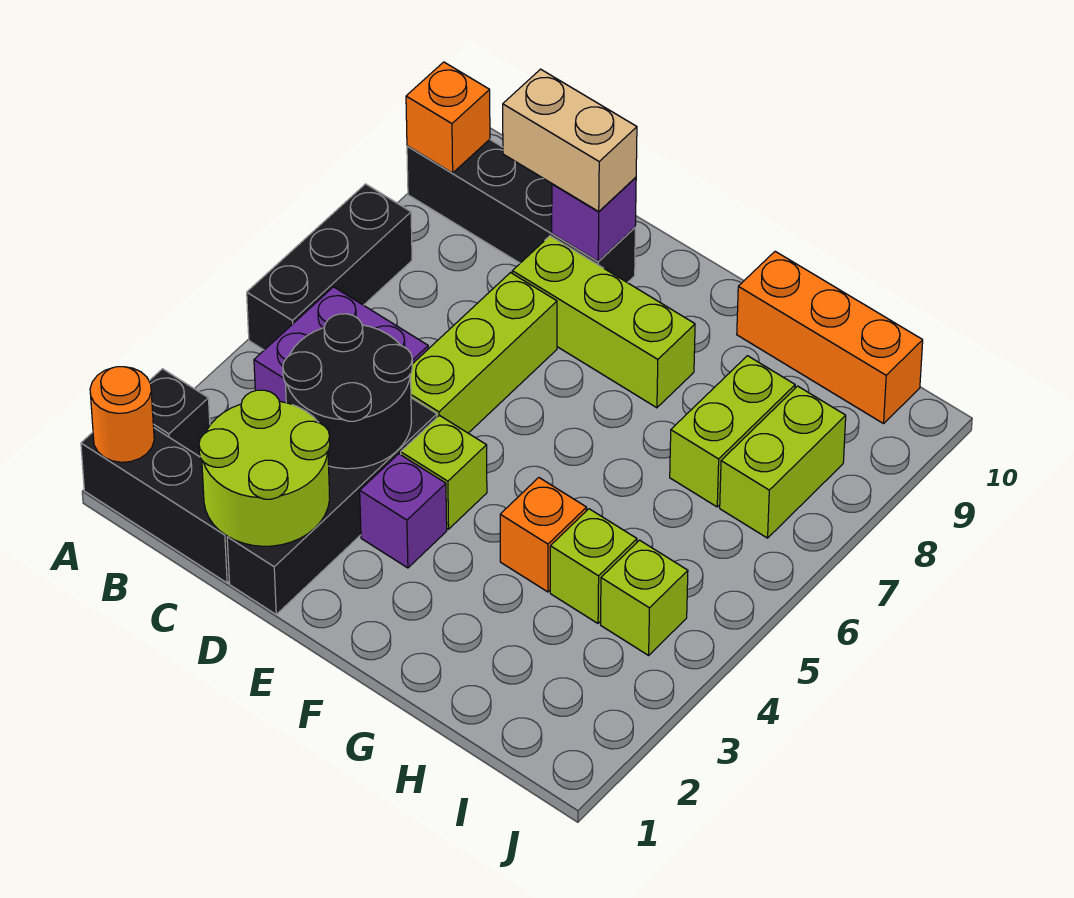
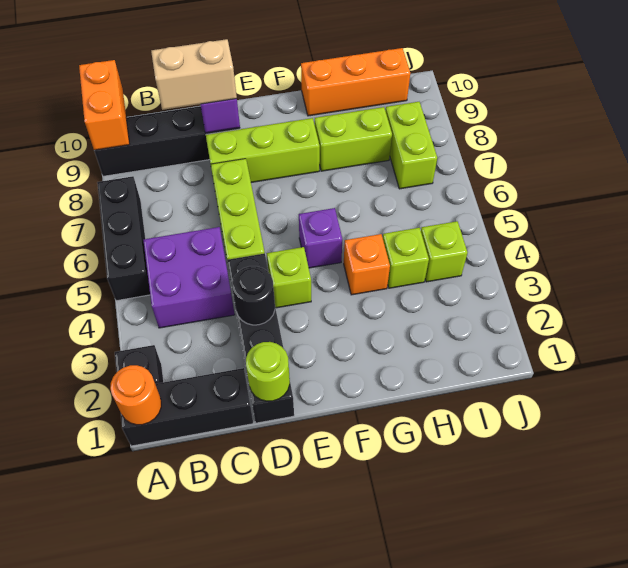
orange brick A9 level 2 -> orange brick A9:A10 level 2
lime round brick C1:D2 level 2 -> lime round brick D1 level 2
black round brick C3:D4 level 2 -> black round brick D3 level 2
purple brick E3 level 1 -> purple brick F5 level 1
lime brick H7:H8 level 1 -> lime brick G8:H8 level 1

